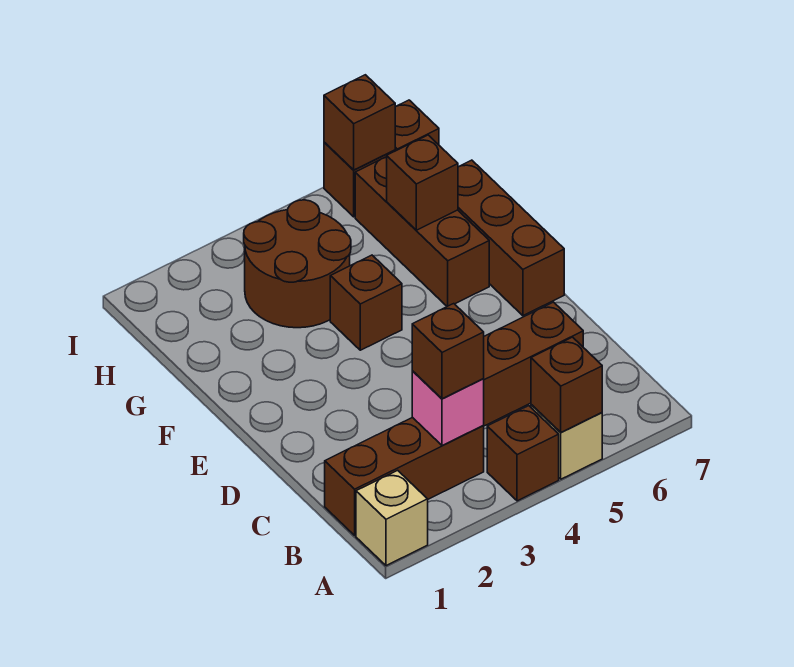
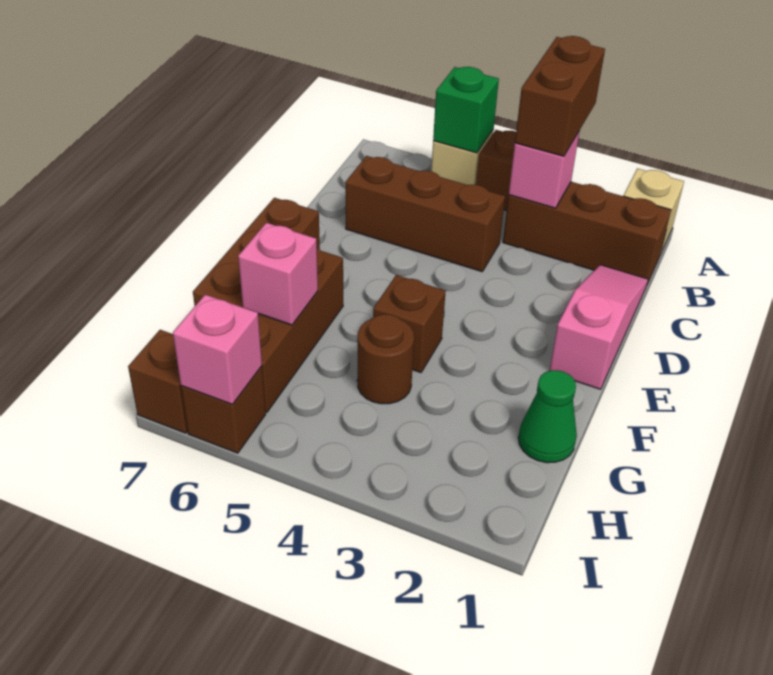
brown brick A5 level 2 -> green brick A5 level 2
brown brick B3 level 3 -> brown brick A3:B3 level 3
none -> pink slope C1:E1 level 1 top E
none -> green cone G1 level 1
brown round brick G3:H4 level 1 -> brown round brick G4 level 1
brown brick G6 level 2 -> pink brick G6 level 2
brown brick I6 level 2 -> pink brick I6 level 2

